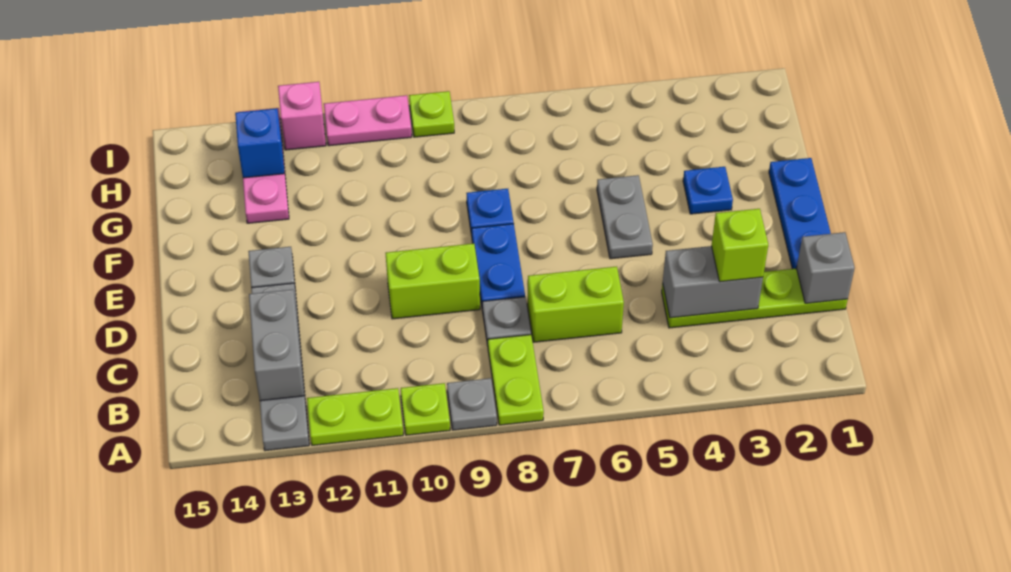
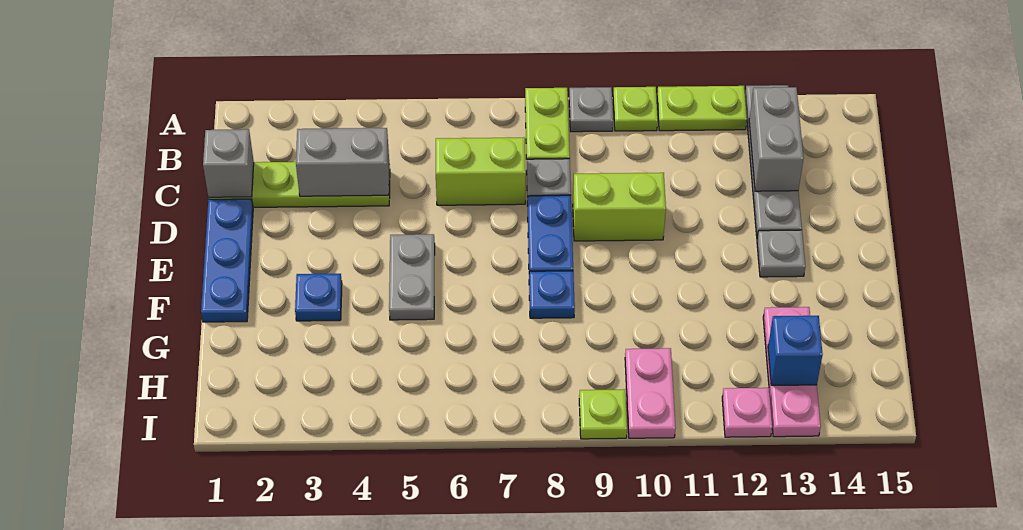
lime brick C3 level 3 -> none
pink plate I10:I11 level 1 -> pink plate H10:I10 level 1
pink brick I12 level 1 -> pink plate I12 level 1

